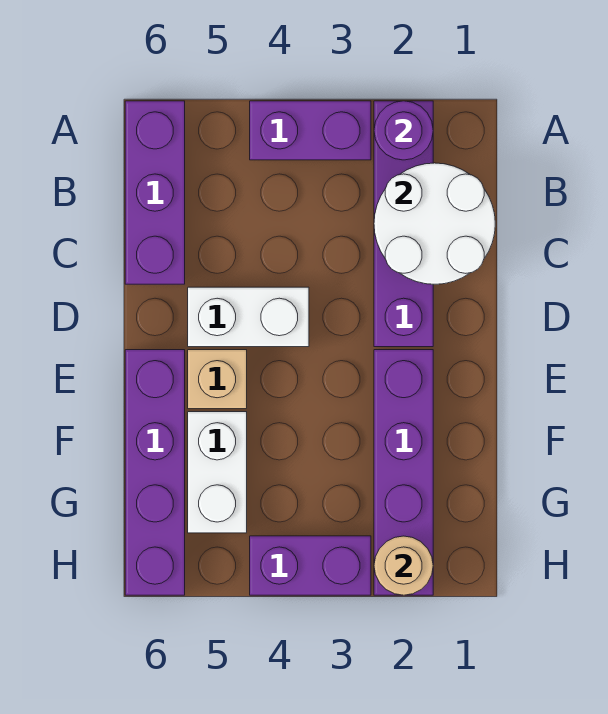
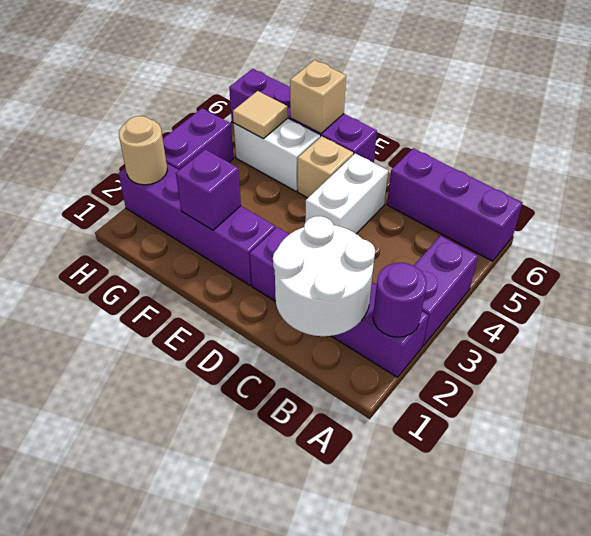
none -> purple brick F2 level 2
none -> tan brick F6 level 2
none -> tan tile G5 level 2

